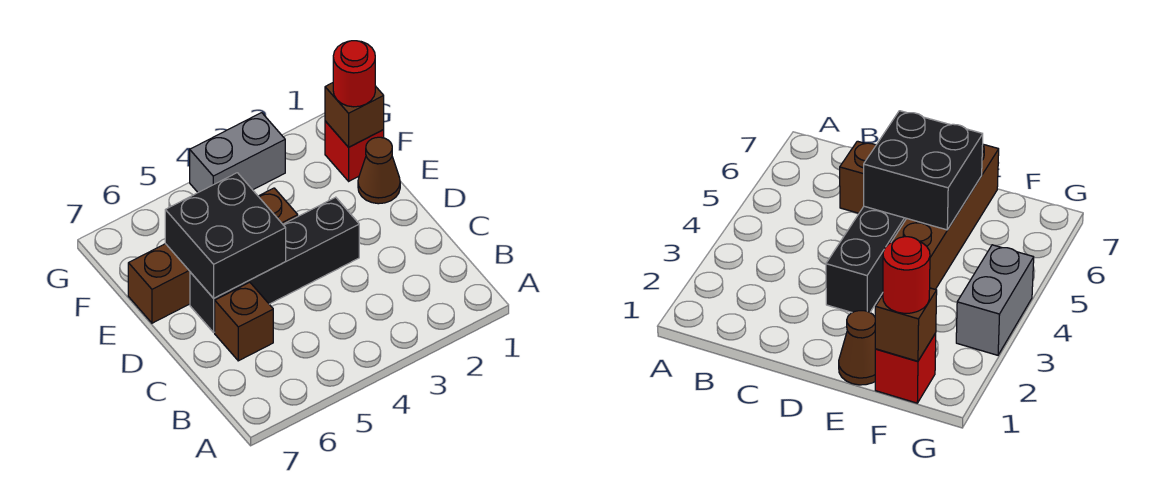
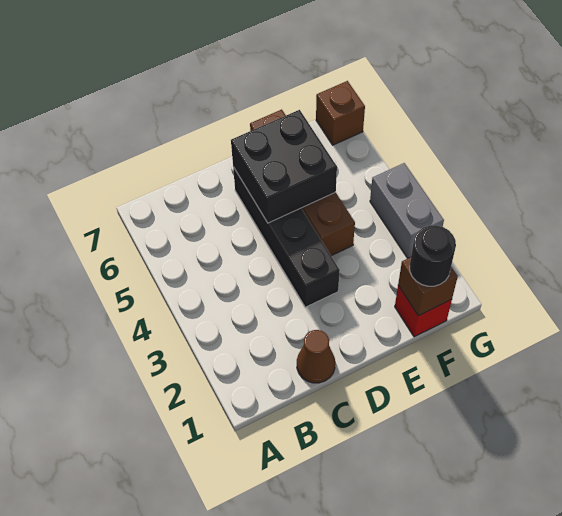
brown brick C6 level 1 -> brown brick G7 level 1
brown cone E1 level 1 -> brown cone C1 level 1
red round brick F1 level 3 -> black round brick F1 level 3

